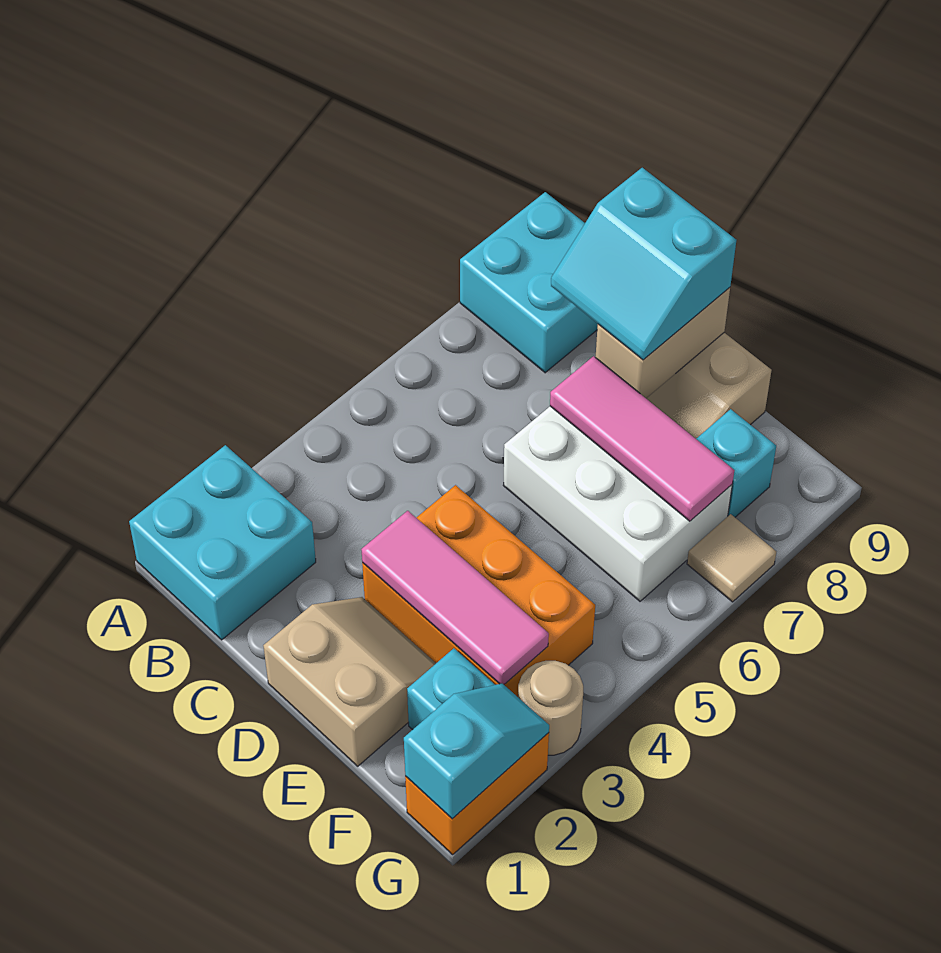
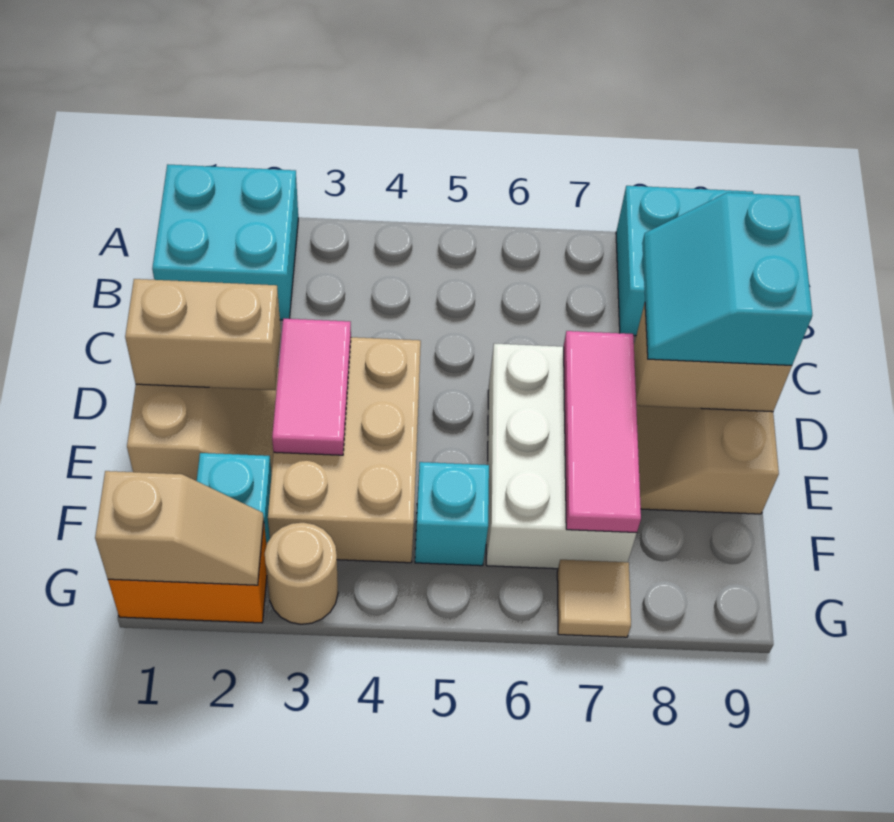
none -> tan brick D1:D2 level 2
orange brick D3:F4 level 1 -> tan brick D3:F4 level 1
pink tile D3:F3 level 2 -> pink tile D3:E3 level 2
cyan brick F8 level 1 -> cyan brick F5 level 1
cyan slope G1:G2 level 2 top 1 -> tan slope G1:G2 level 2 top 1

